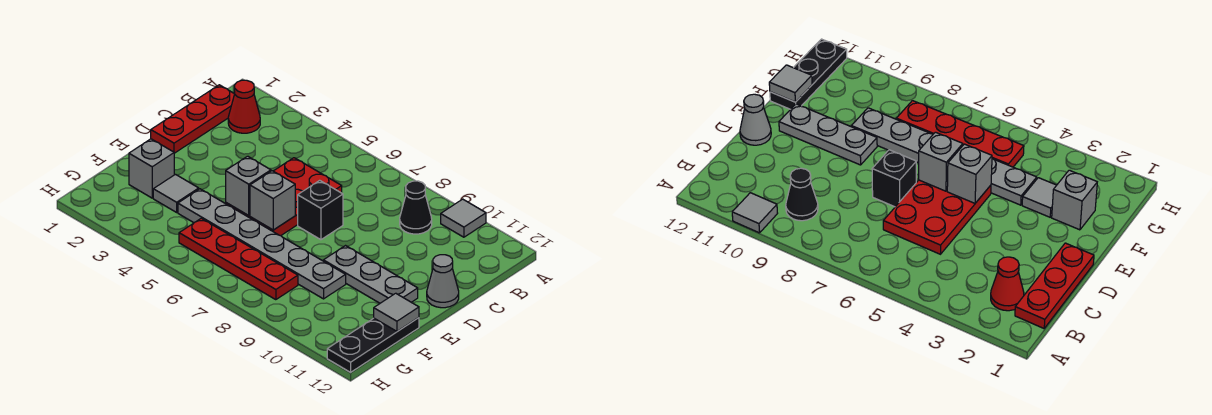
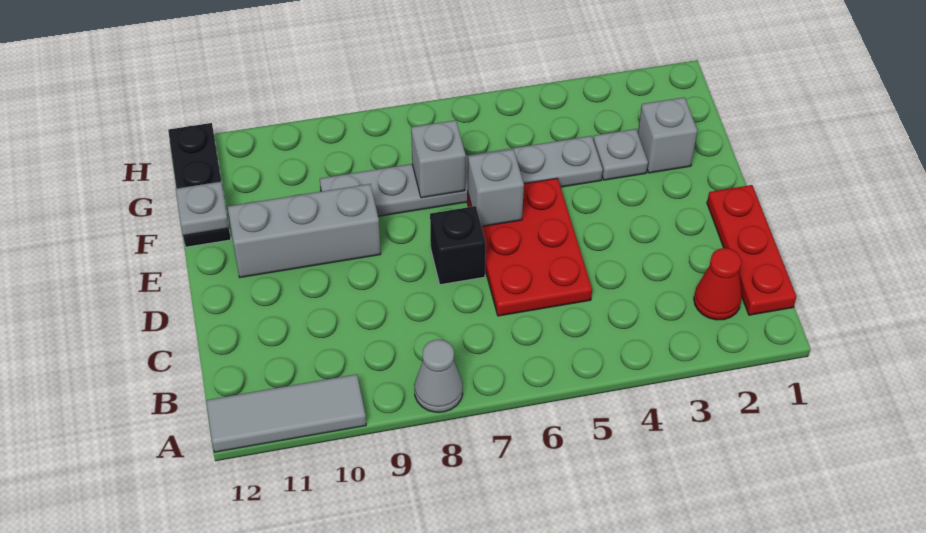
grey tile A10 level 1 -> grey tile A10:A12 level 1
black cone B9 level 1 -> none
grey cone D12 level 1 -> grey cone A8 level 1
grey brick E5 level 2 -> grey brick F7 level 2
grey plate E9:E11 level 1 -> grey brick E9:E11 level 1
grey tile F3 level 1 -> grey plate F3 level 1
grey tile F12 level 2 -> grey plate F12 level 2
red plate G5:G8 level 1 -> none

